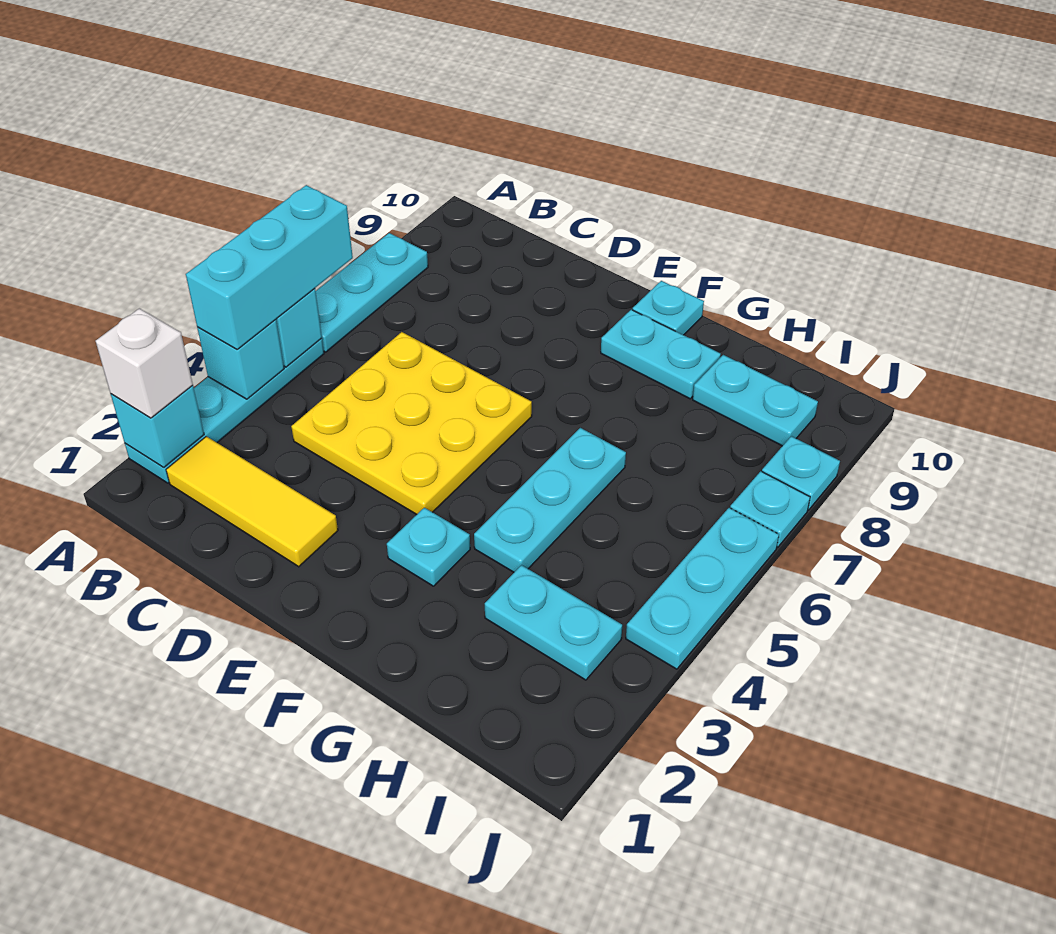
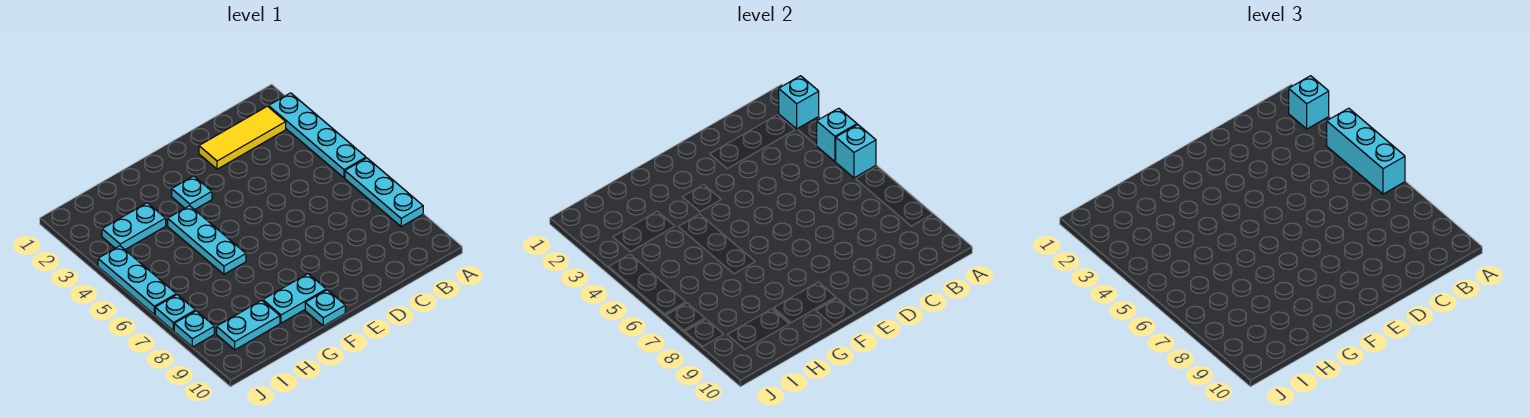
white brick A2 level 3 -> cyan brick A2 level 3
yellow plate C4:E6 level 1 -> none

